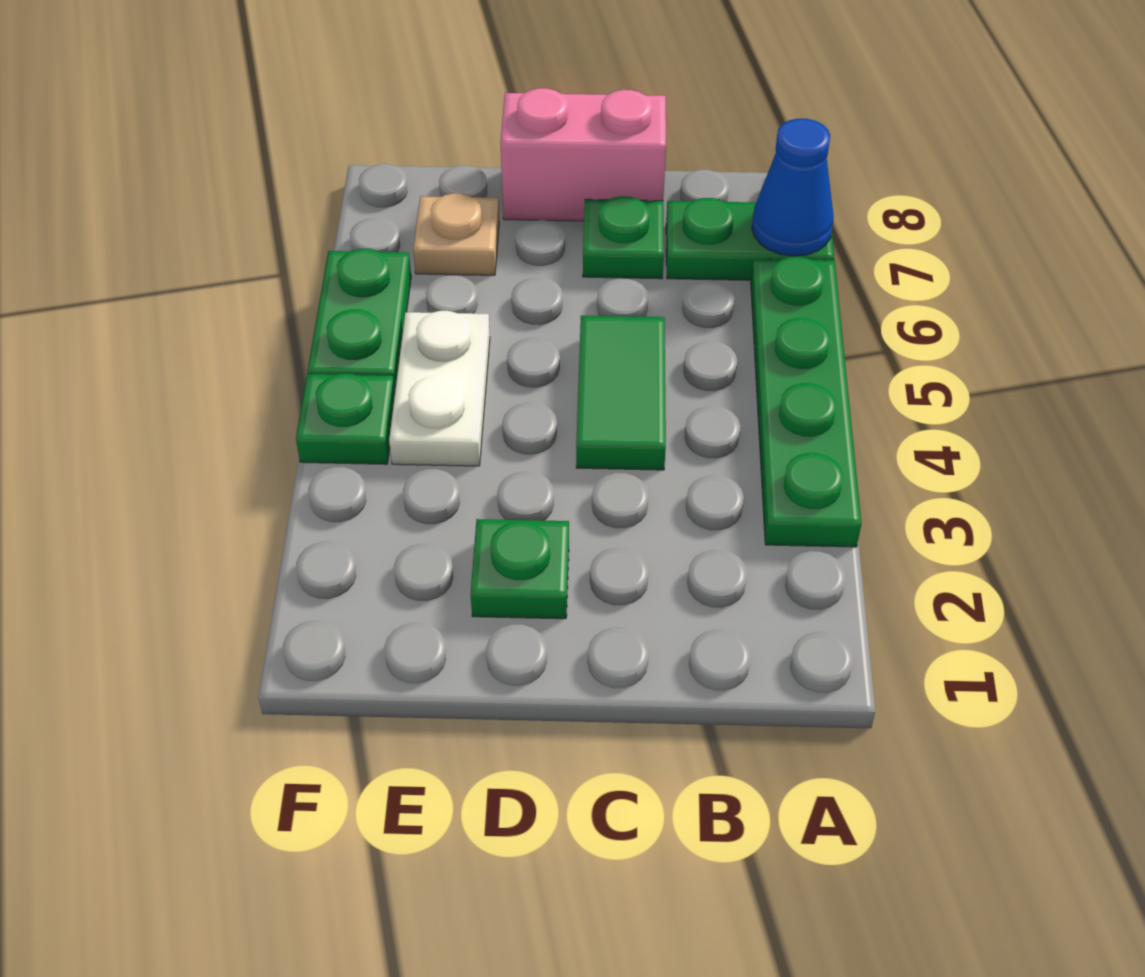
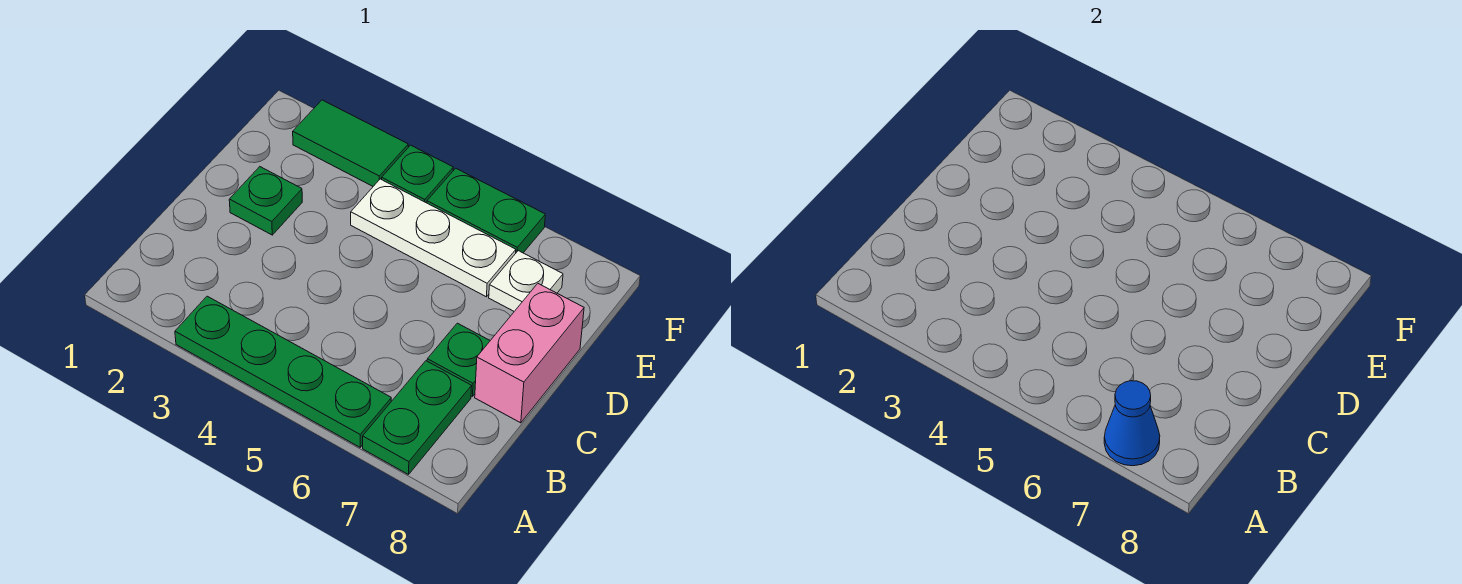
green tile C4:C5 level 1 -> green tile F2:F3 level 1
white plate E4:E5 level 1 -> white plate E4:E6 level 1
tan plate E7 level 1 -> white plate E7 level 1

